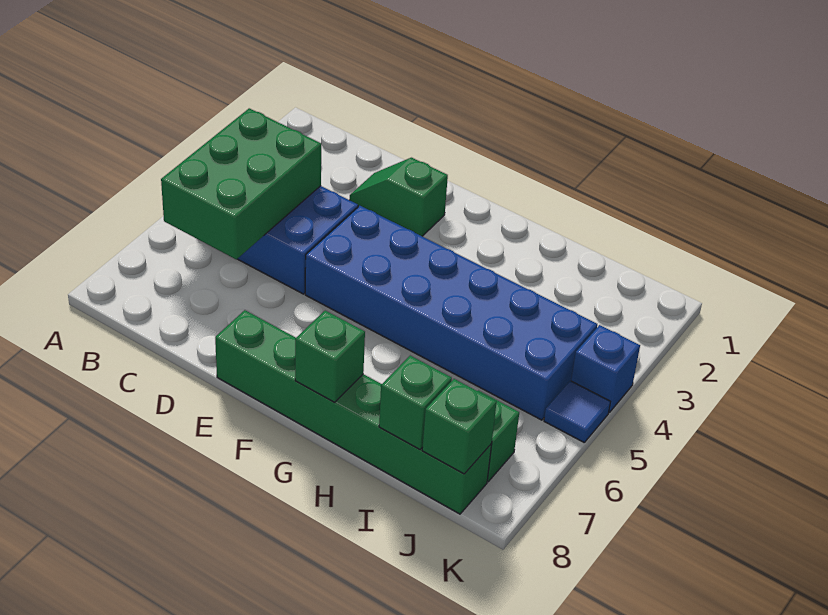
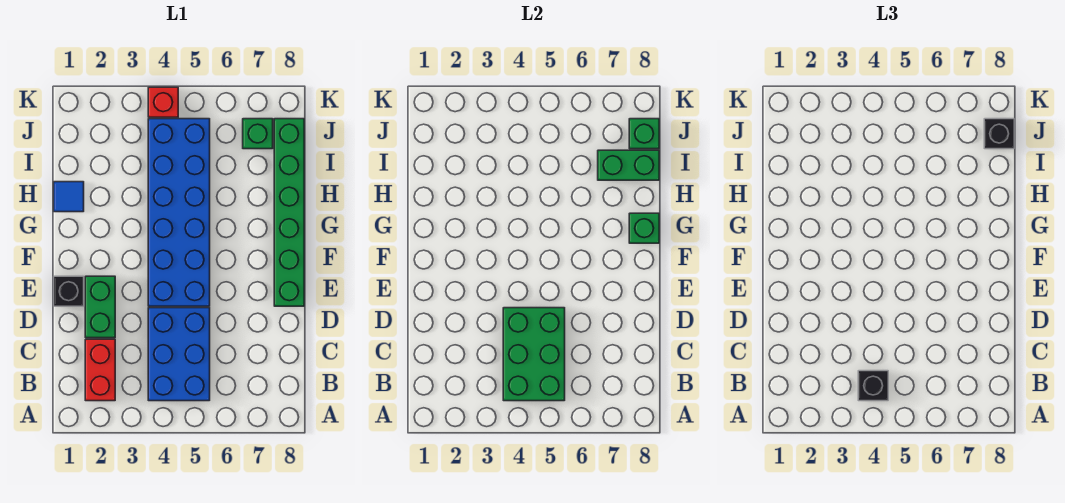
none -> red brick B2:C2 level 1
green brick B4:C6 level 2 -> green brick B4:D5 level 2
none -> black brick B4 level 3
green slope D2:E2 level 1 top E -> green brick D2:E2 level 1
none -> black brick E1 level 1
green brick I8 level 2 -> green brick I7:I8 level 2
none -> black brick J8 level 3
blue brick K4 level 1 -> red brick K4 level 1
blue tile K5 level 1 -> blue tile H1 level 1

